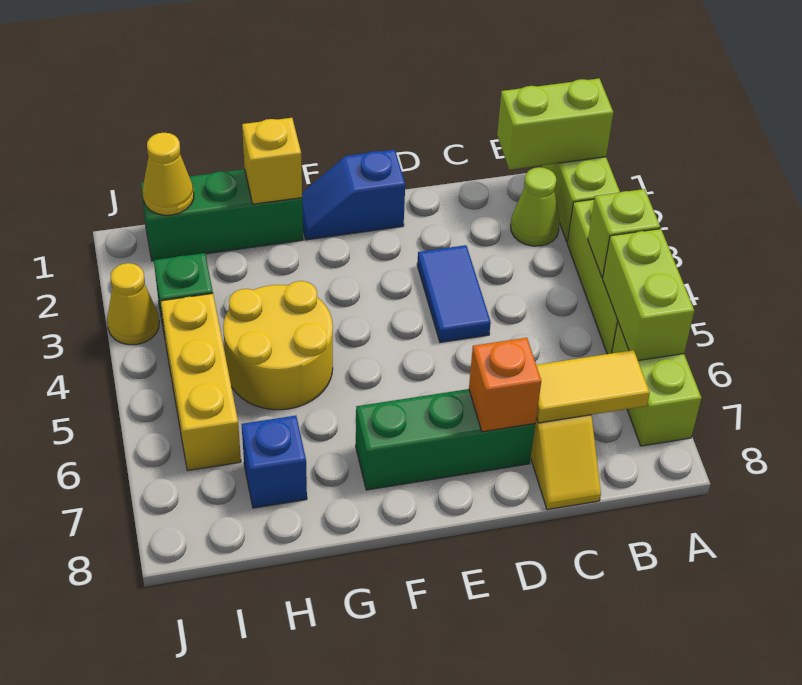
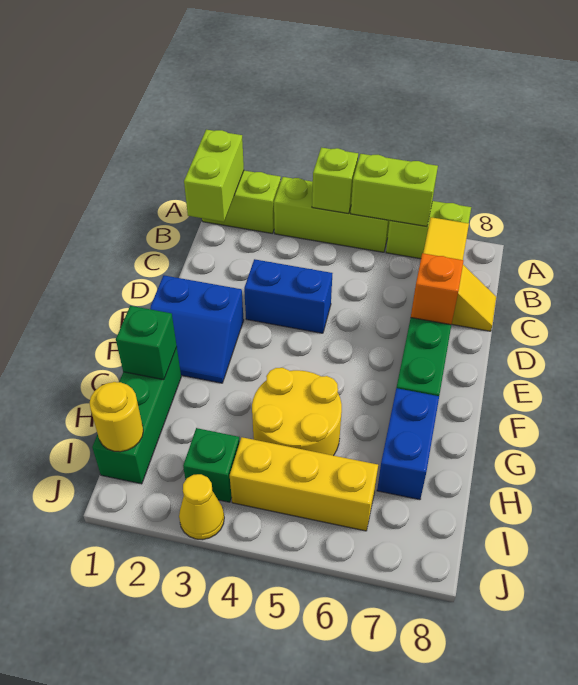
lime cone B2 level 1 -> none
blue tile D3:D4 level 1 -> blue brick D3:D4 level 1
blue slope E1:F1 level 1 top E -> blue slope E1:F2 level 1 top E
yellow brick G1 level 2 -> green brick G1 level 2
blue brick H7 level 1 -> blue brick G7:H7 level 1
yellow cone I1 level 2 -> yellow round brick I1 level 2

